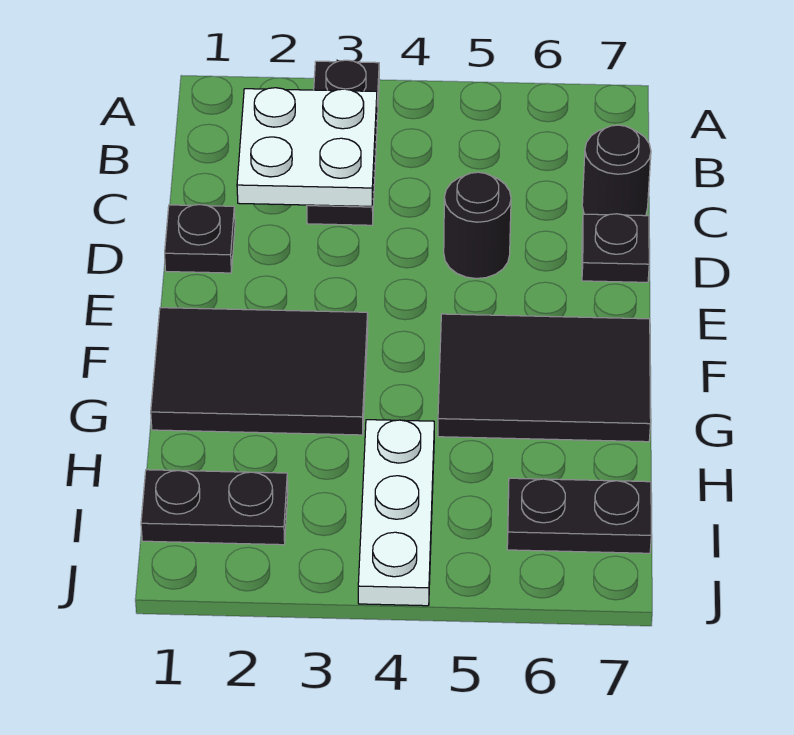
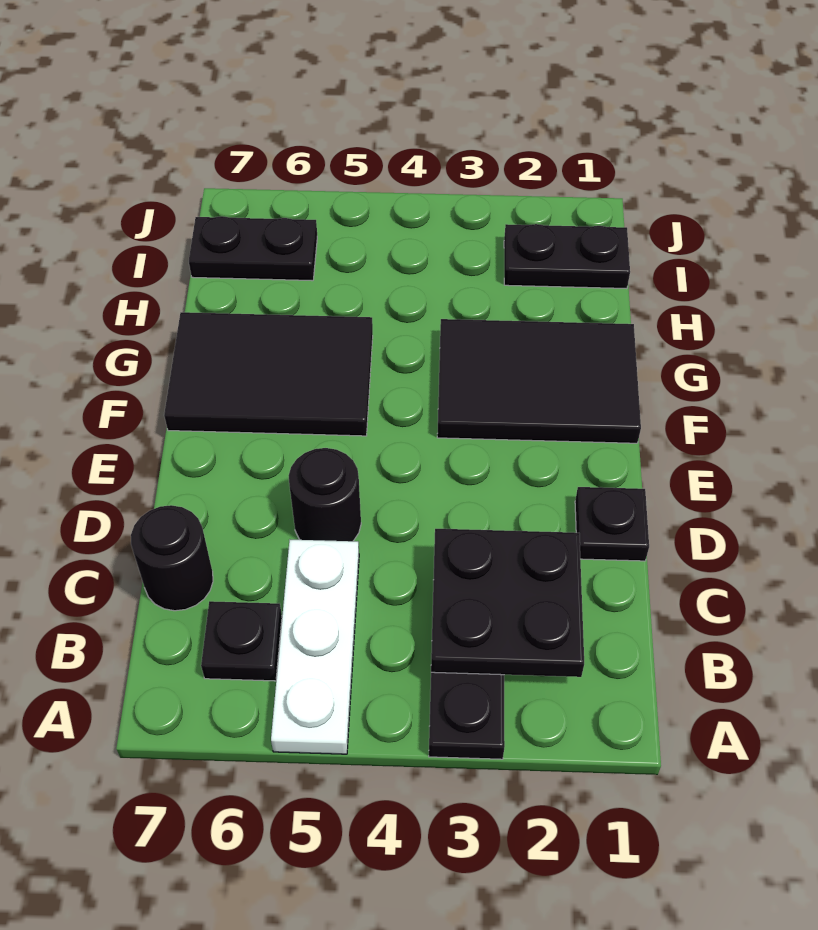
white plate B2:C3 level 2 -> black plate B2:C3 level 2
black plate D7 level 1 -> black plate B6 level 1
white plate H4:J4 level 1 -> white plate A5:C5 level 1

